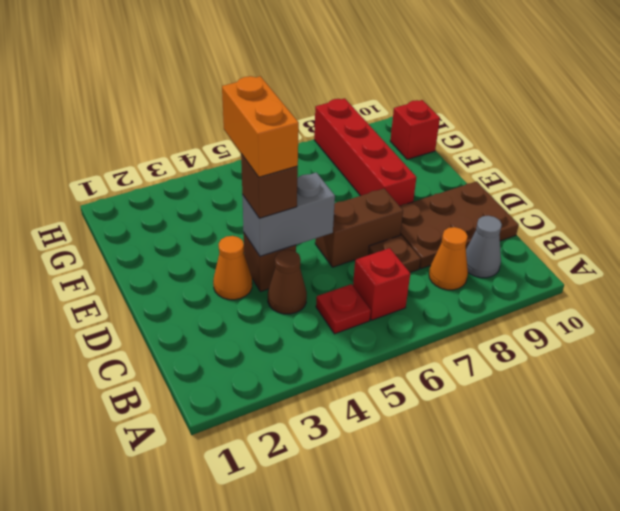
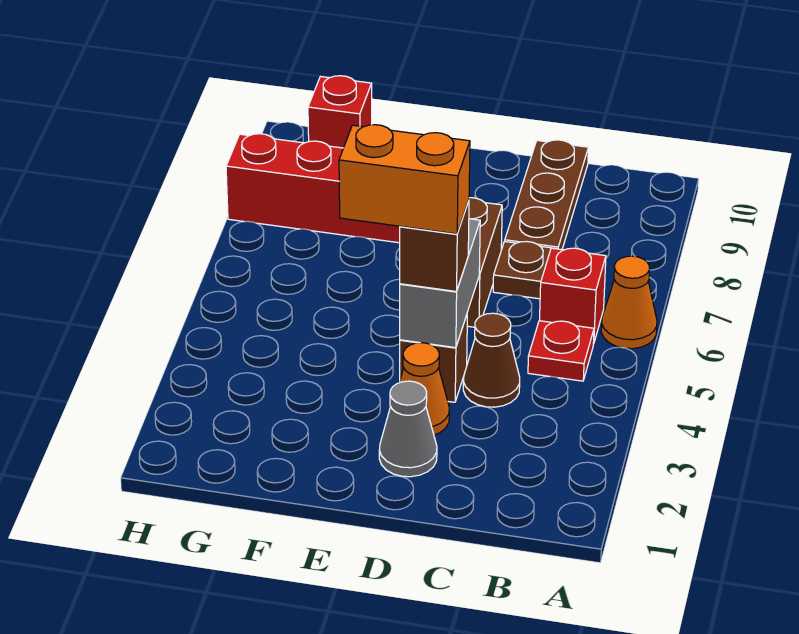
orange cone B8 level 1 -> orange cone A6 level 1
grey cone B9 level 1 -> grey cone D2 level 1
brown plate C8:D10 level 1 -> brown plate C8:C10 level 1

